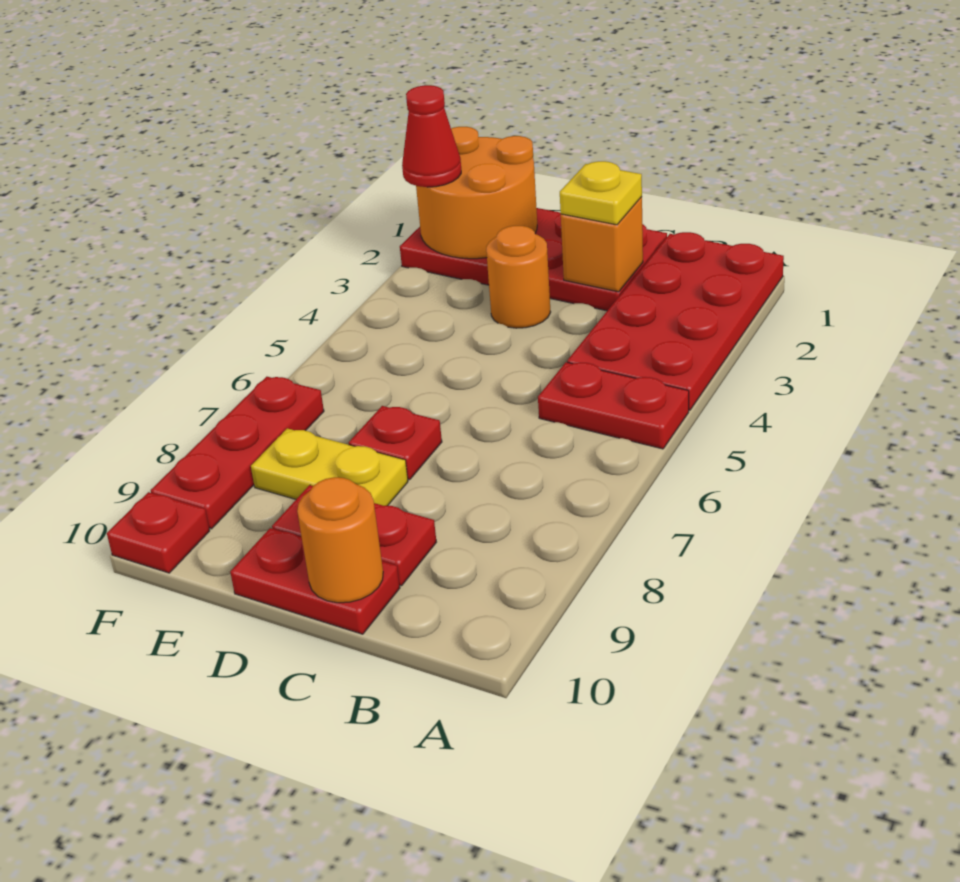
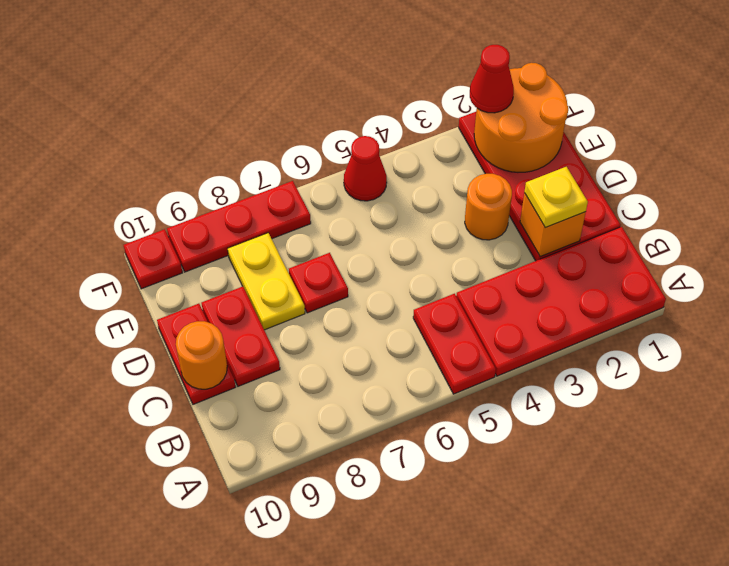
none -> red cone F5 level 1

